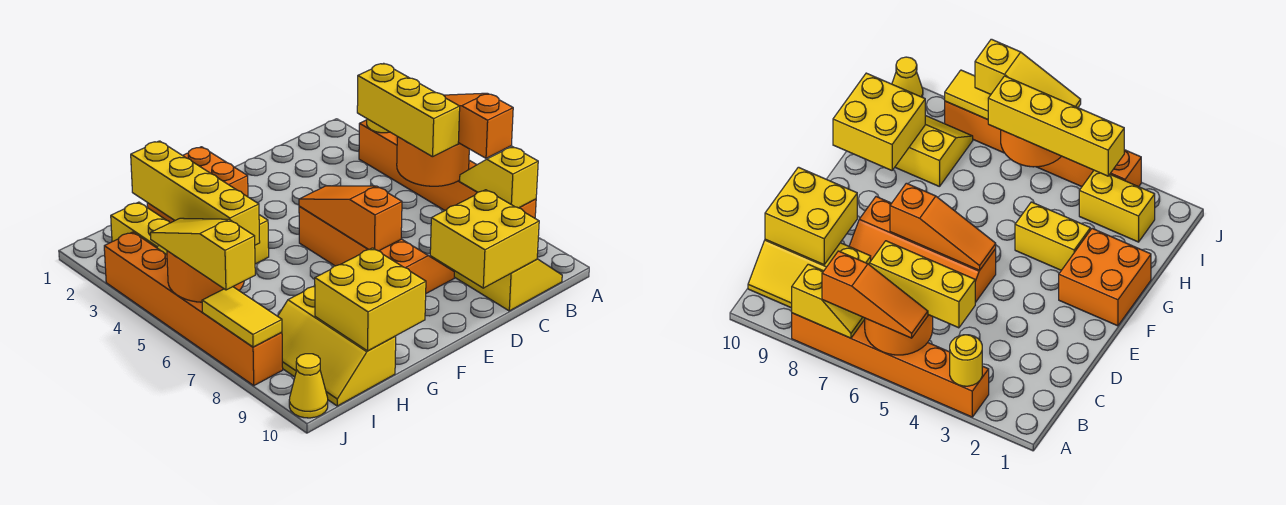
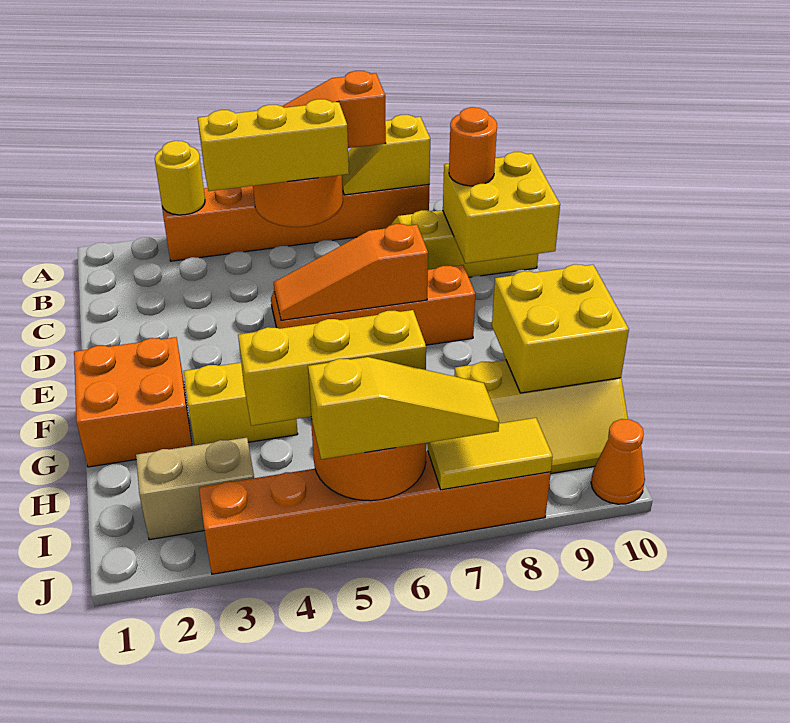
none -> orange round brick C9 level 3
yellow brick I2:I3 level 1 -> tan brick I2:I3 level 1
yellow brick I3:I6 level 3 -> yellow brick I4:I6 level 3
yellow slope J5:J7 level 3 top 7 -> yellow slope J5:J7 level 3 top 5
yellow cone J10 level 1 -> orange cone J10 level 1

